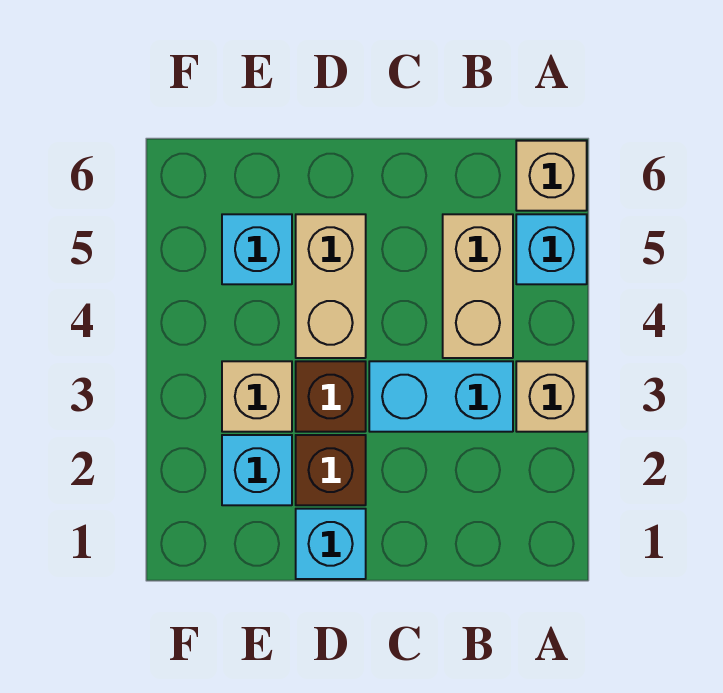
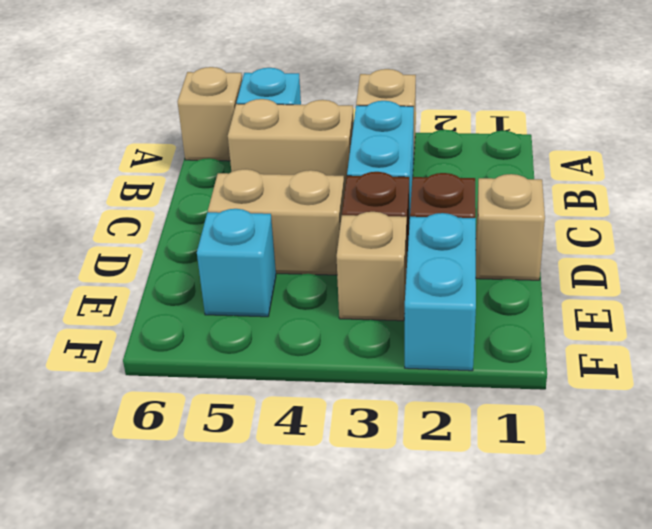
cyan brick D1 level 1 -> tan brick D1 level 1
cyan brick E2 level 1 -> cyan brick E2:F2 level 1

